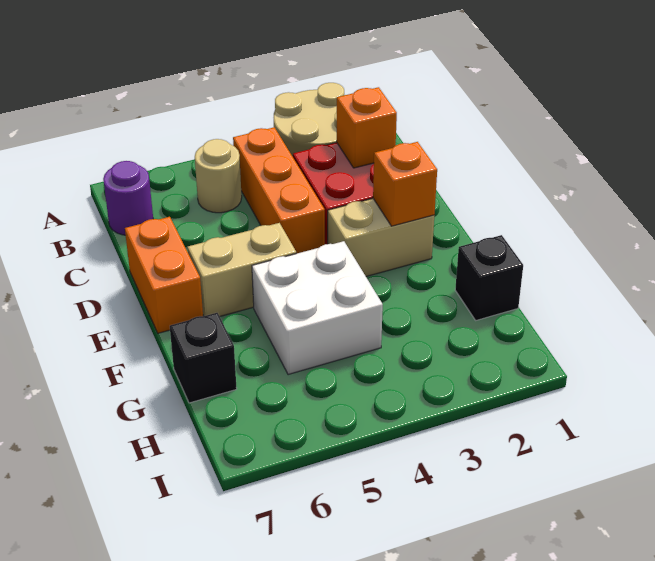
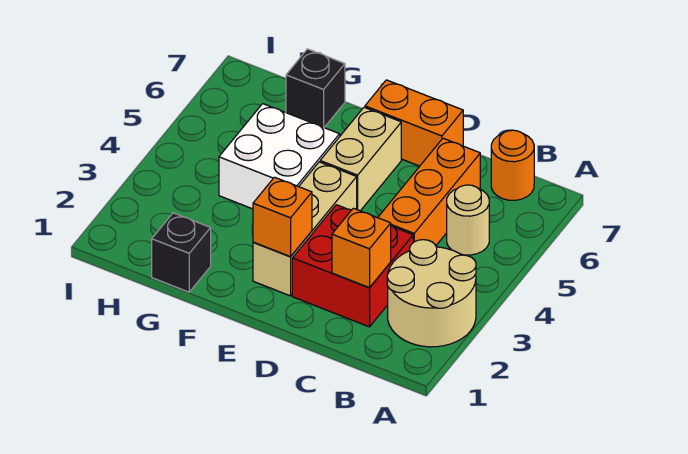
orange brick B4:D4 level 1 -> orange brick C4:C6 level 1
purple round brick B7 level 1 -> orange round brick B7 level 1
tan brick E2:E3 level 1 -> tan brick E2:E4 level 1

